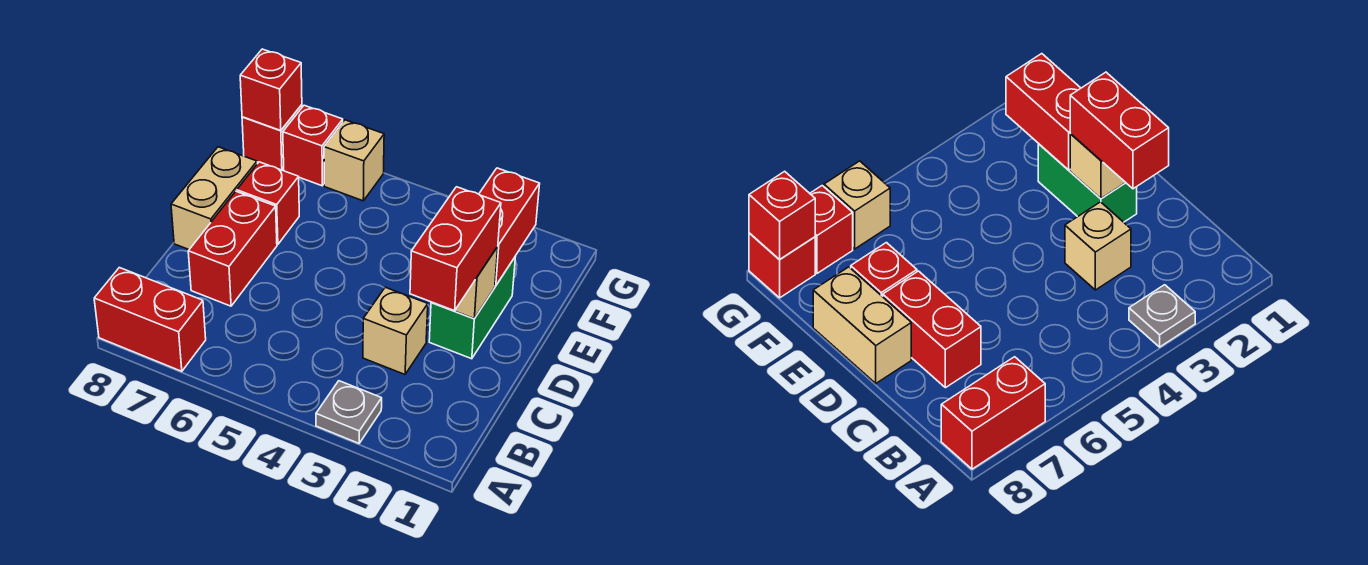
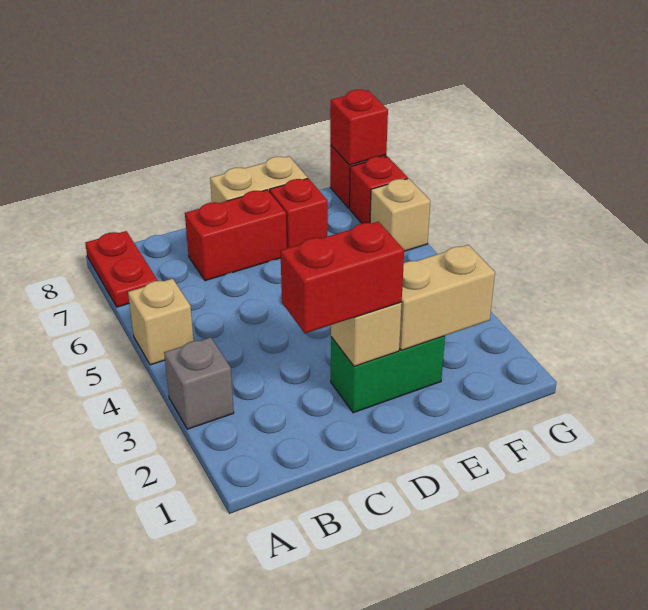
grey plate A3 level 1 -> grey brick A3 level 1
red brick A7:A8 level 1 -> red plate A7:A8 level 1
tan brick C3 level 1 -> tan brick A5 level 1
red brick E2:F2 level 2 -> tan brick E2:F2 level 2

